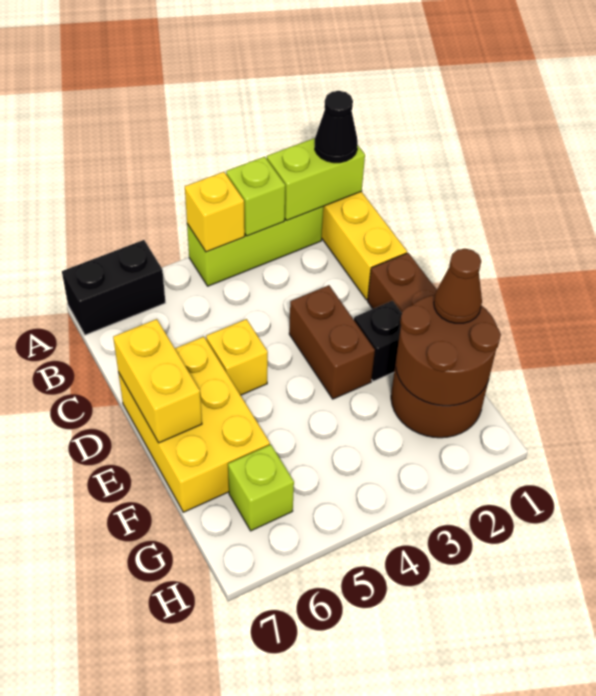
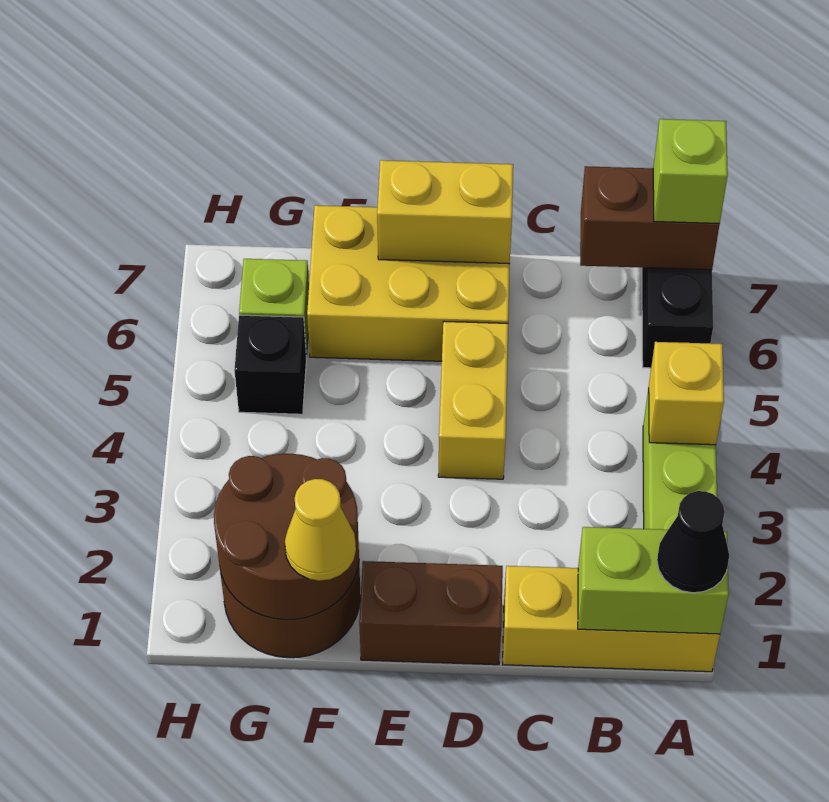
lime brick A1:A2 level 2 -> lime brick A1:B1 level 2
lime brick A3 level 2 -> lime brick A7 level 3
brown brick D3:E3 level 1 -> brown brick A7:B7 level 2
yellow brick D5 level 1 -> yellow brick D4:D5 level 1
black brick E2 level 1 -> black brick G5 level 1
brown cone F1 level 3 -> yellow cone F1 level 3

